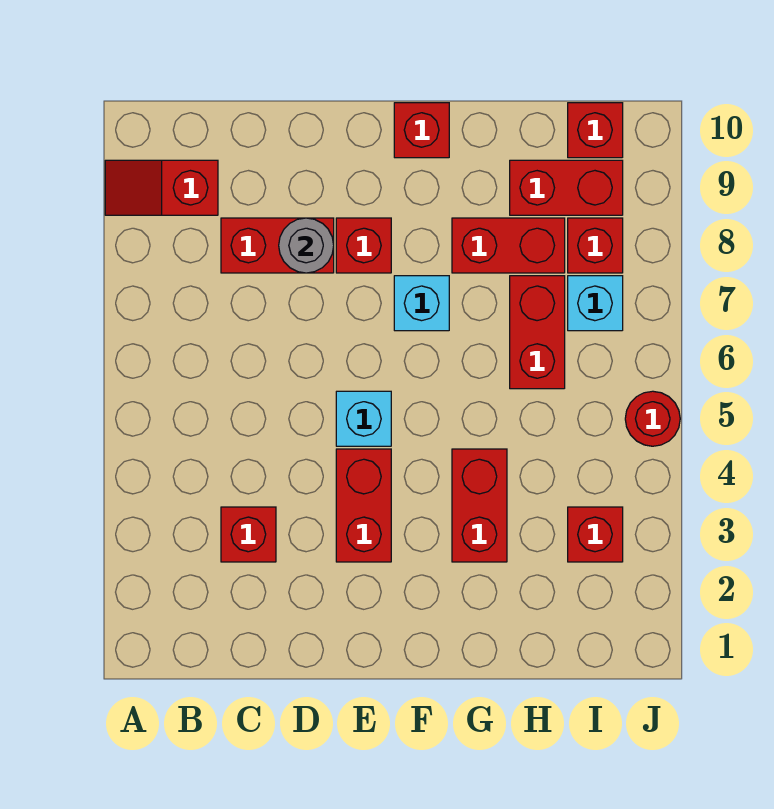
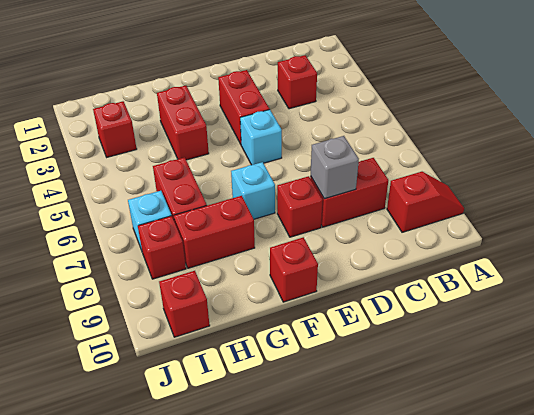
grey round brick D8 level 2 -> grey brick D8 level 2
red brick H9:I9 level 1 -> none
red round brick J5 level 1 -> none

